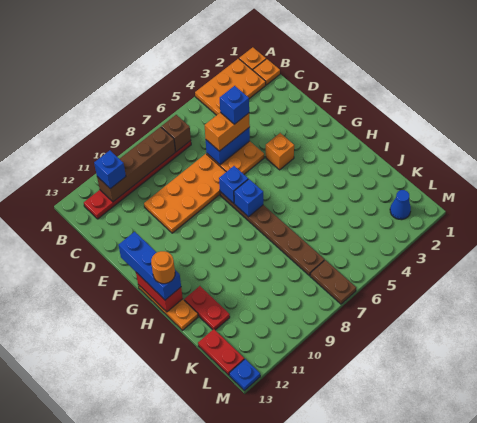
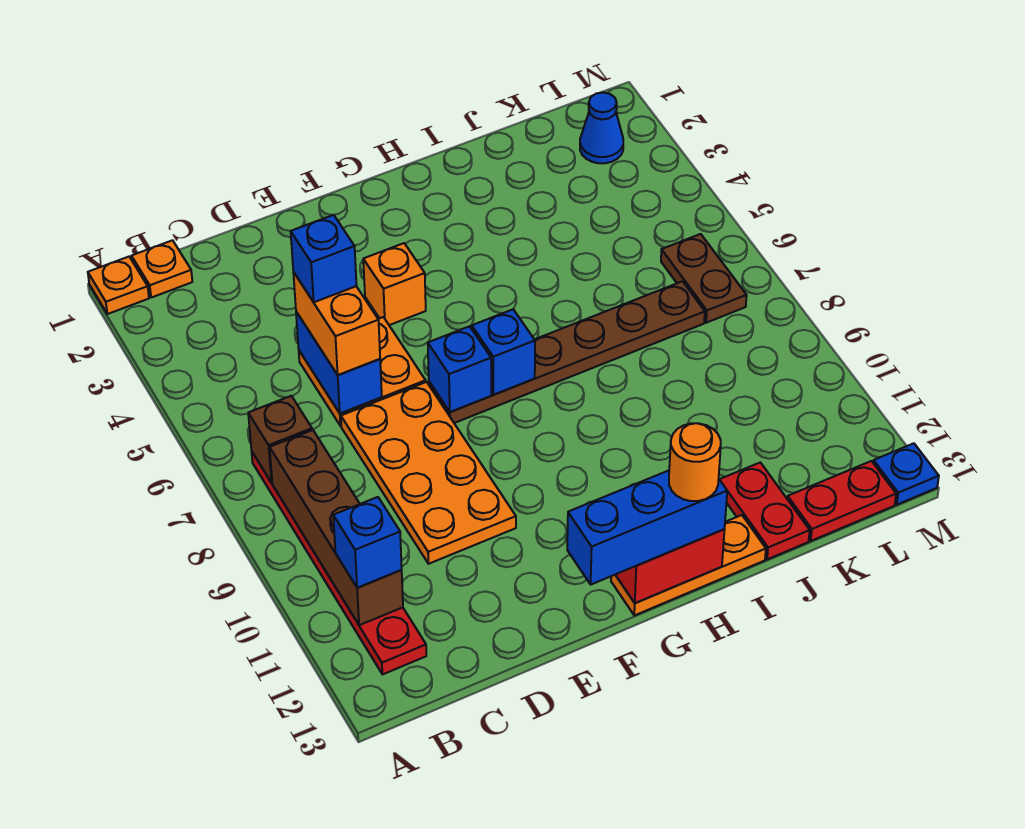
orange plate A2:B4 level 1 -> none
red plate I12:J12 level 1 -> red plate J12:J13 level 1
brown plate L7:M7 level 1 -> brown plate L6:L7 level 1

